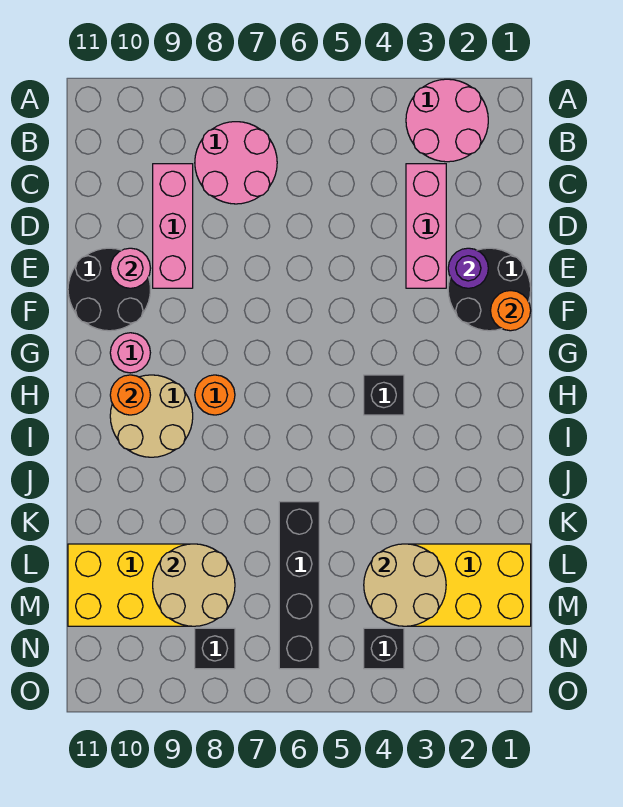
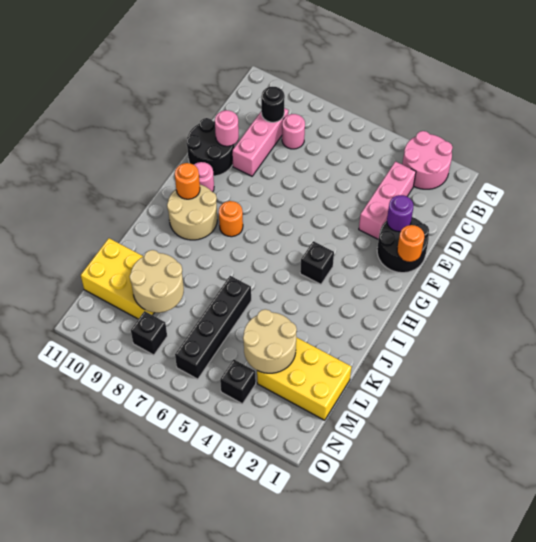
pink round brick B7:C8 level 1 -> pink round brick C8 level 1
none -> black round brick C9 level 2

